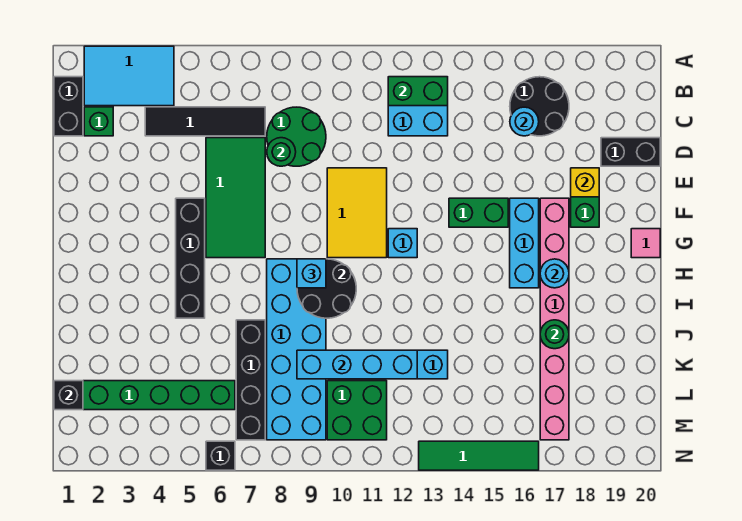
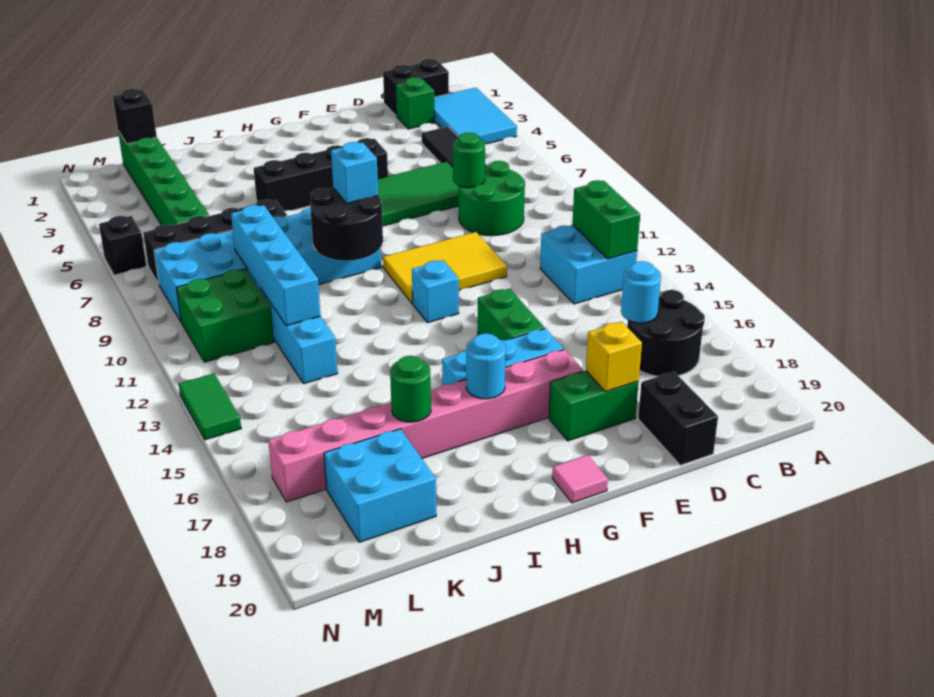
none -> cyan brick K18:L19 level 1
green tile N13:N16 level 1 -> green tile N13:N14 level 1

